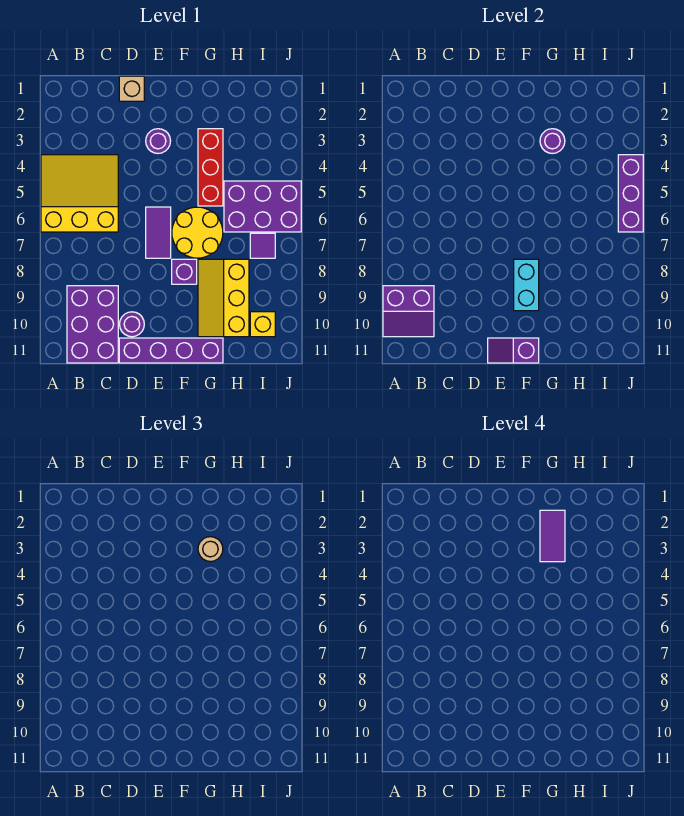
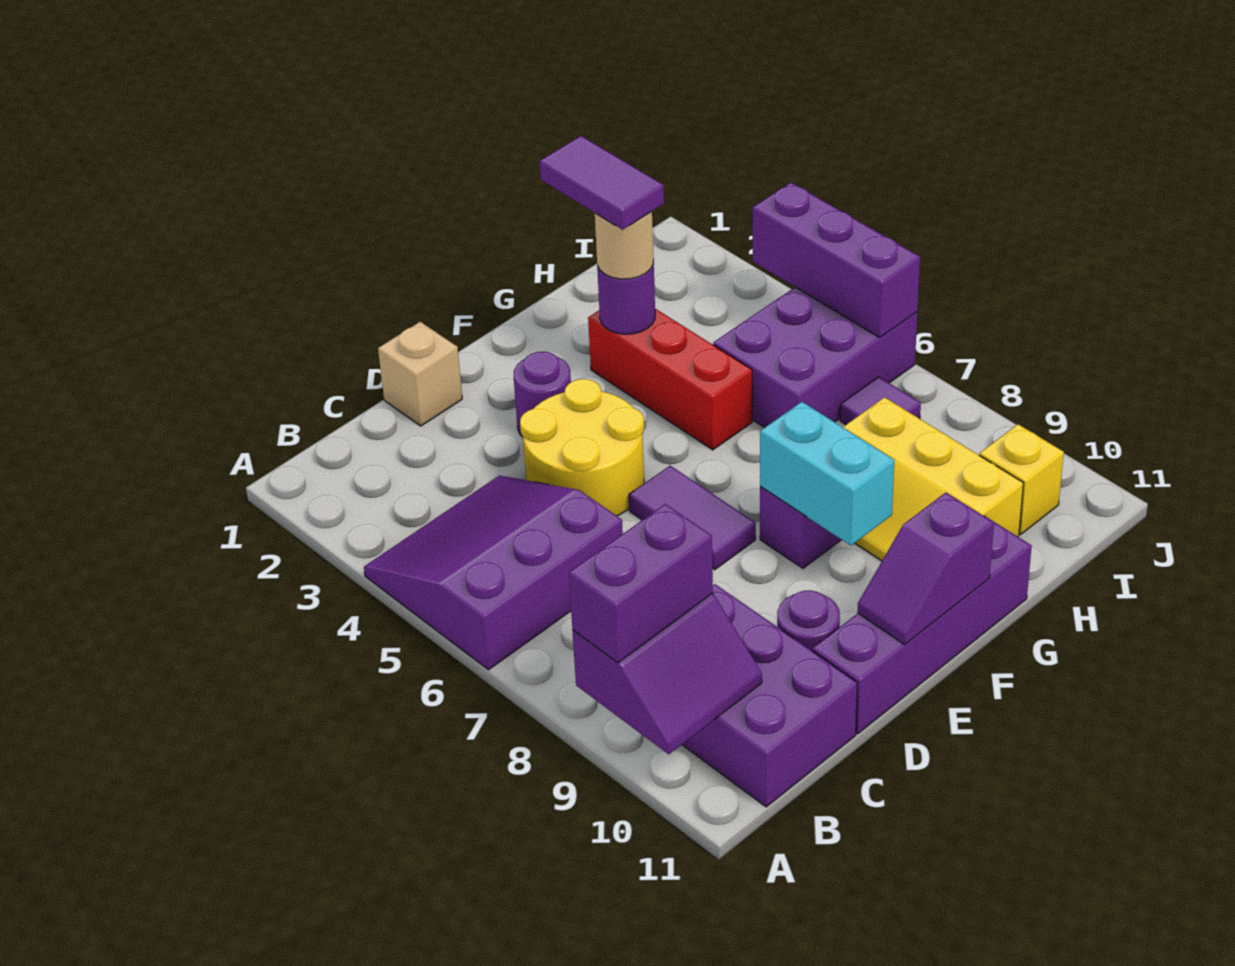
yellow slope A4:C6 level 1 top 6 -> purple slope A4:C6 level 1 top 6
none -> purple brick A9:B9 level 3
yellow round brick F6:G7 level 1 -> yellow round brick D4:E5 level 1

